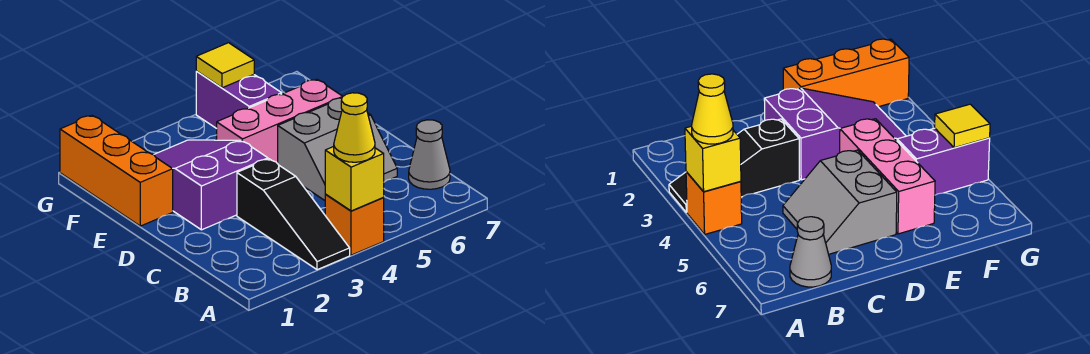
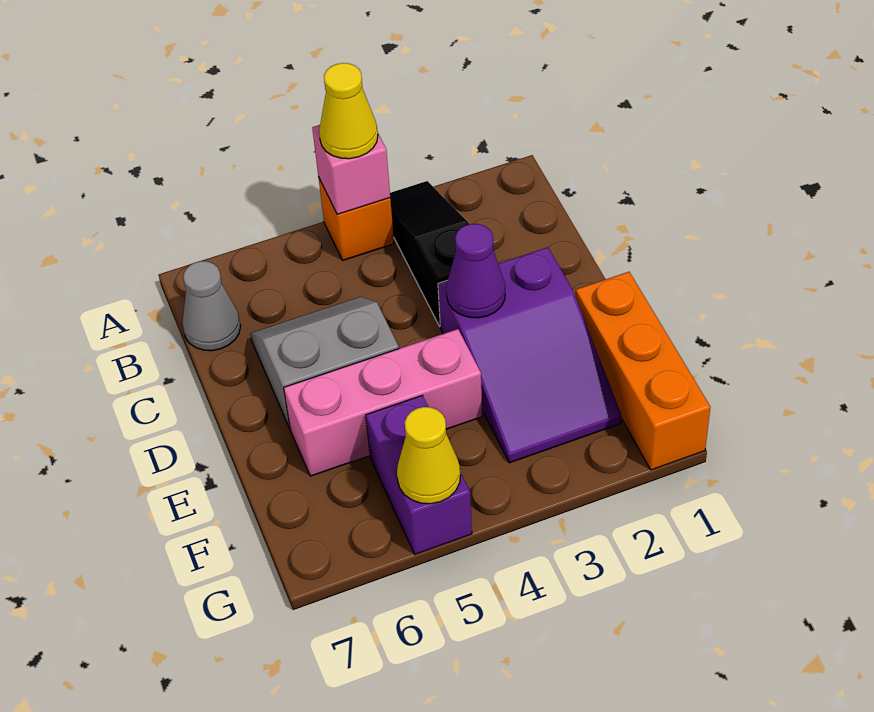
yellow brick A4 level 2 -> pink brick A4 level 2
none -> purple cone D3 level 2
yellow tile G5 level 2 -> yellow cone G5 level 2

